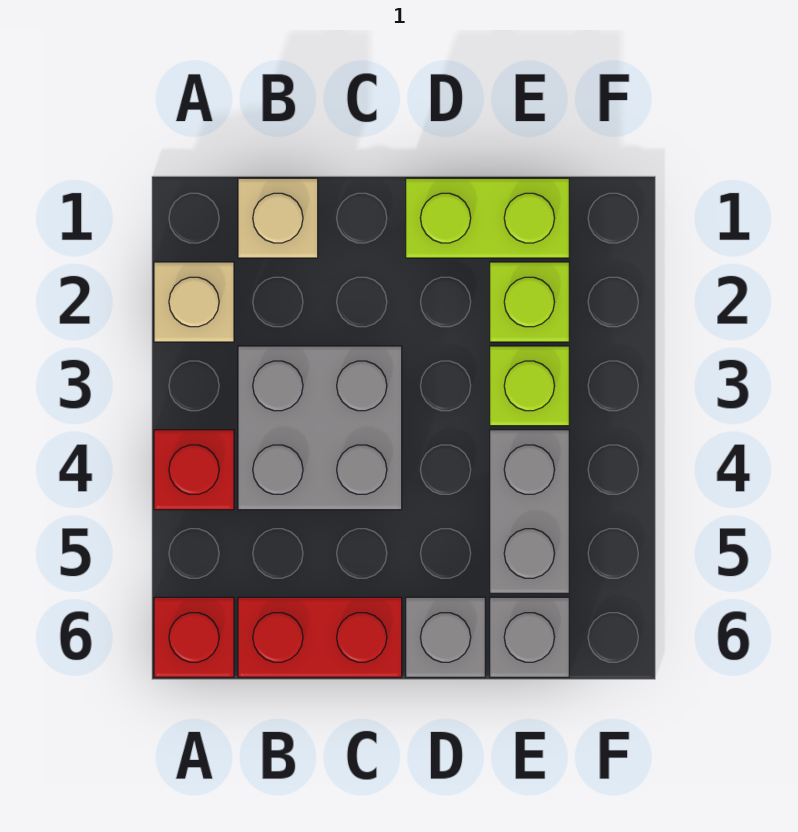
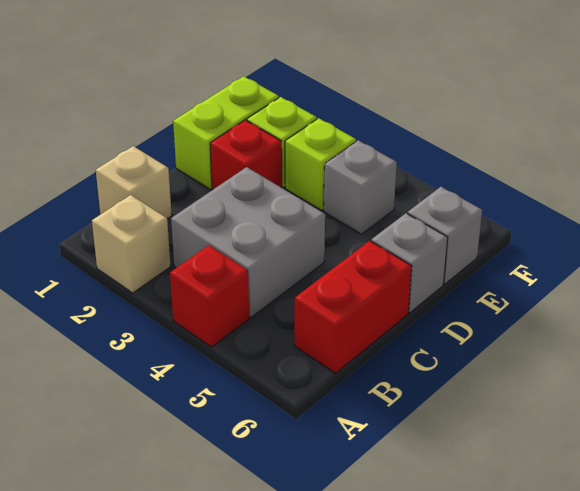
red brick A6 level 1 -> red brick D2 level 1
grey brick E4:E5 level 1 -> grey brick E4 level 1

